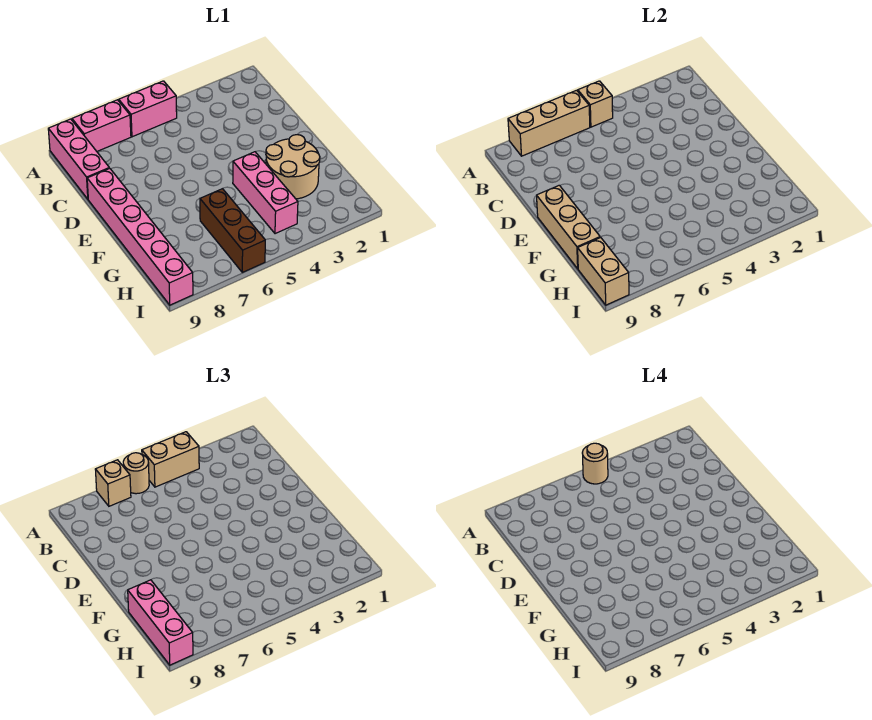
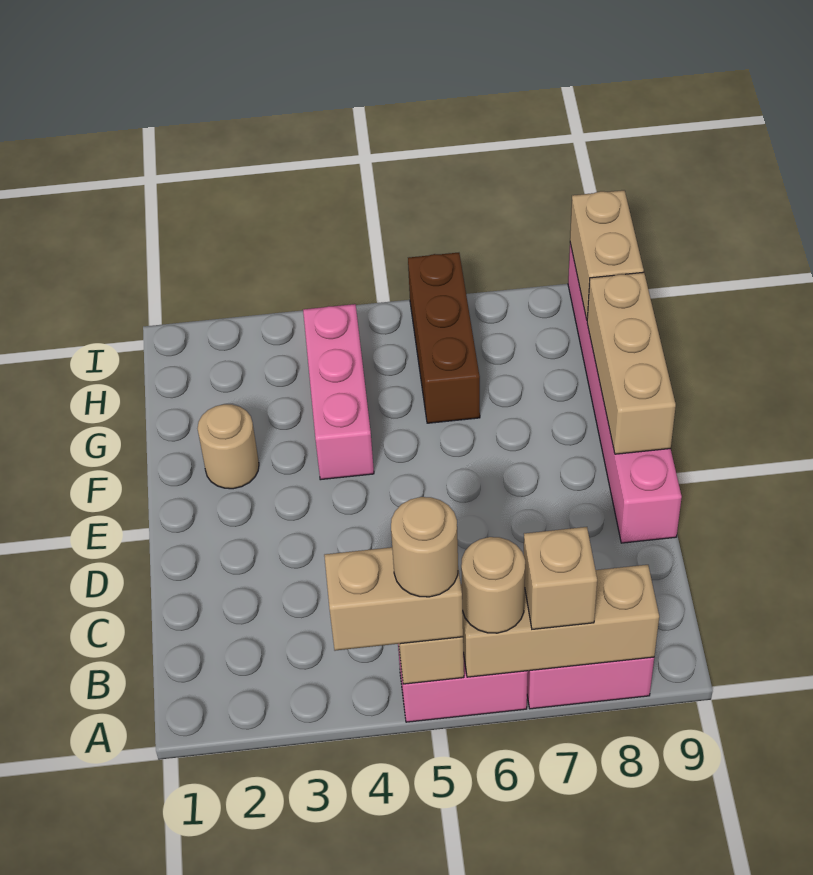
pink brick A9:C9 level 1 -> none
tan round brick F2:G3 level 1 -> tan round brick F2 level 1
pink brick G9:I9 level 3 -> none

